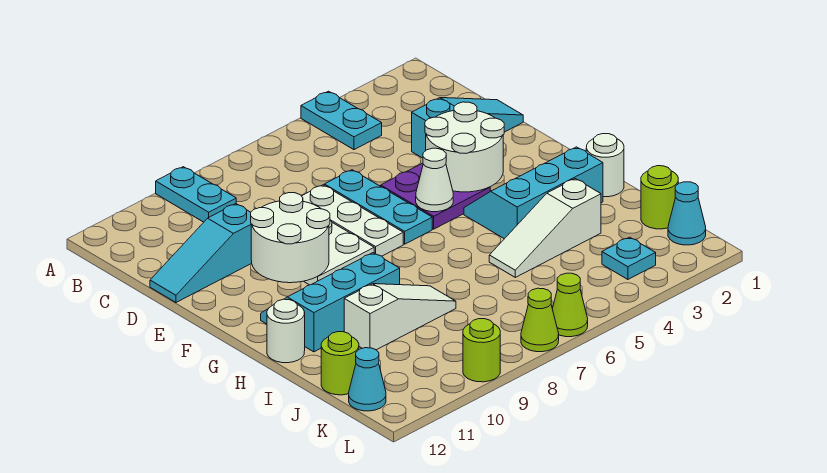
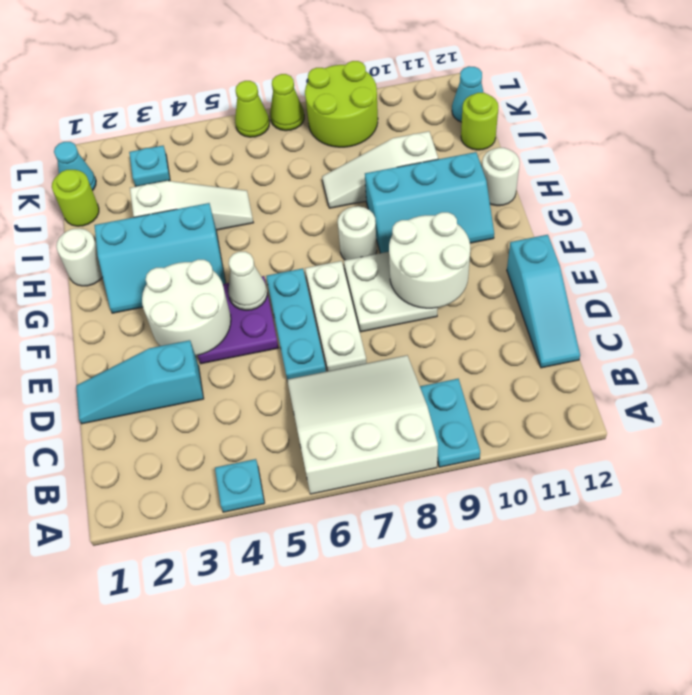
cyan plate A4:B4 level 1 -> cyan plate A4 level 1
none -> white slope A6:C8 level 1 top A
cyan slope D10:D12 level 1 top 10 -> cyan slope C12:E12 level 1 top E
none -> white round brick G8 level 1
lime round brick L9 level 1 -> lime round brick K8:L9 level 1

